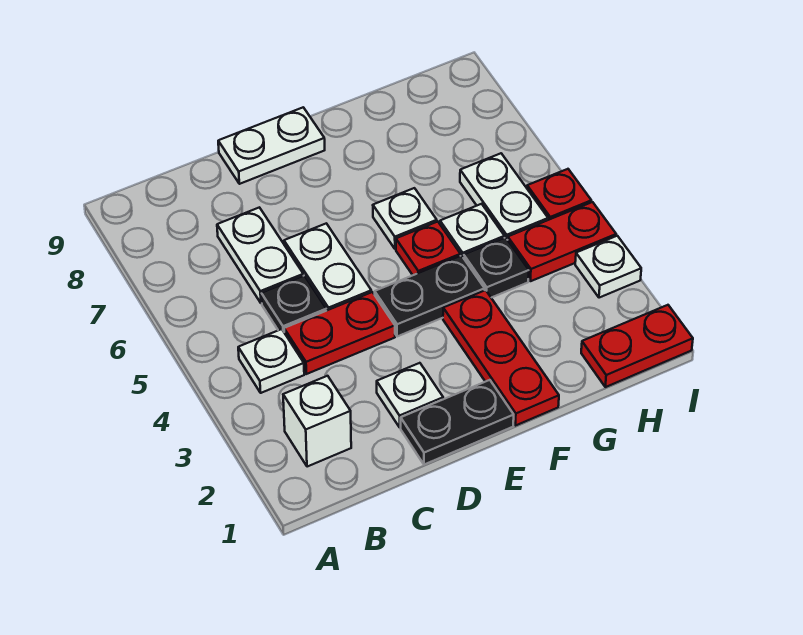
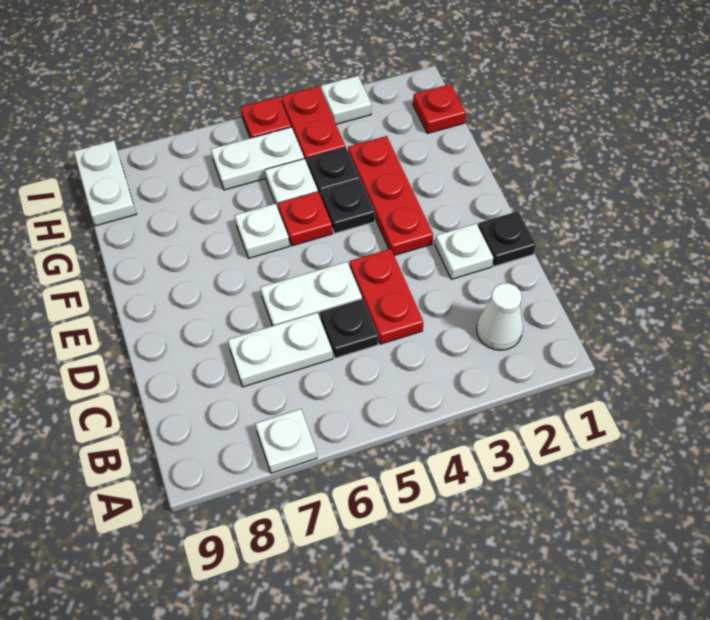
white brick B2 level 1 -> white cone B2 level 1
white plate B4 level 1 -> white plate A7 level 1
black plate D1:E1 level 1 -> black plate D1 level 1
white plate D9:E9 level 1 -> white plate H9:I9 level 1
black plate E4:F4 level 1 -> black plate F4 level 1
red plate F1:F3 level 1 -> red plate E3:G3 level 1
red plate H1:I1 level 1 -> red plate H1 level 1

